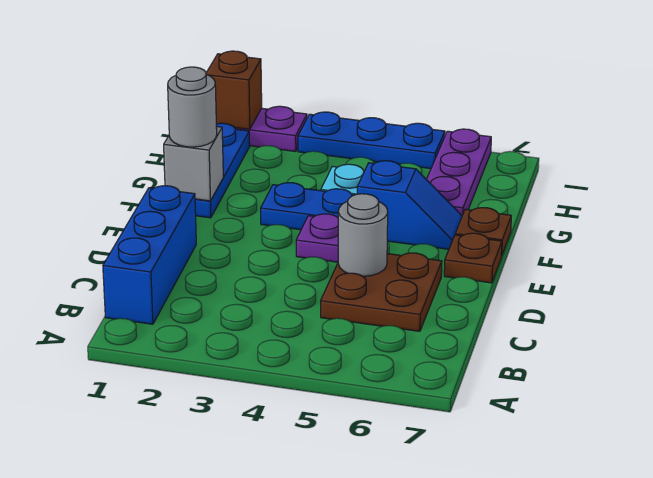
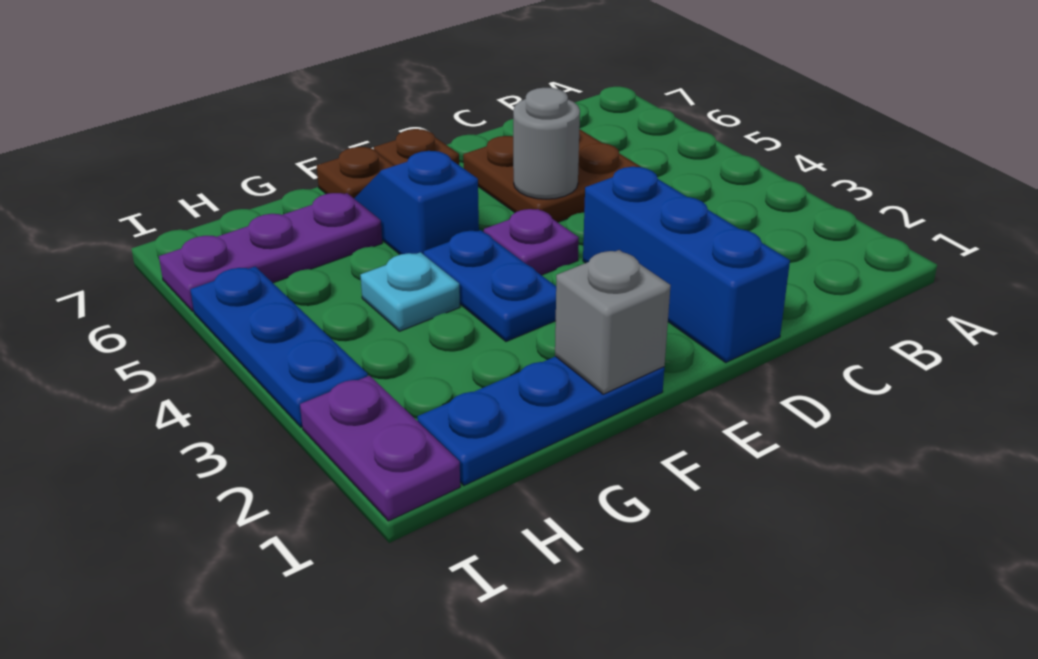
blue brick B1:D1 level 1 -> blue brick D1:D3 level 1
grey round brick F1 level 3 -> none
brown brick I1 level 2 -> none

